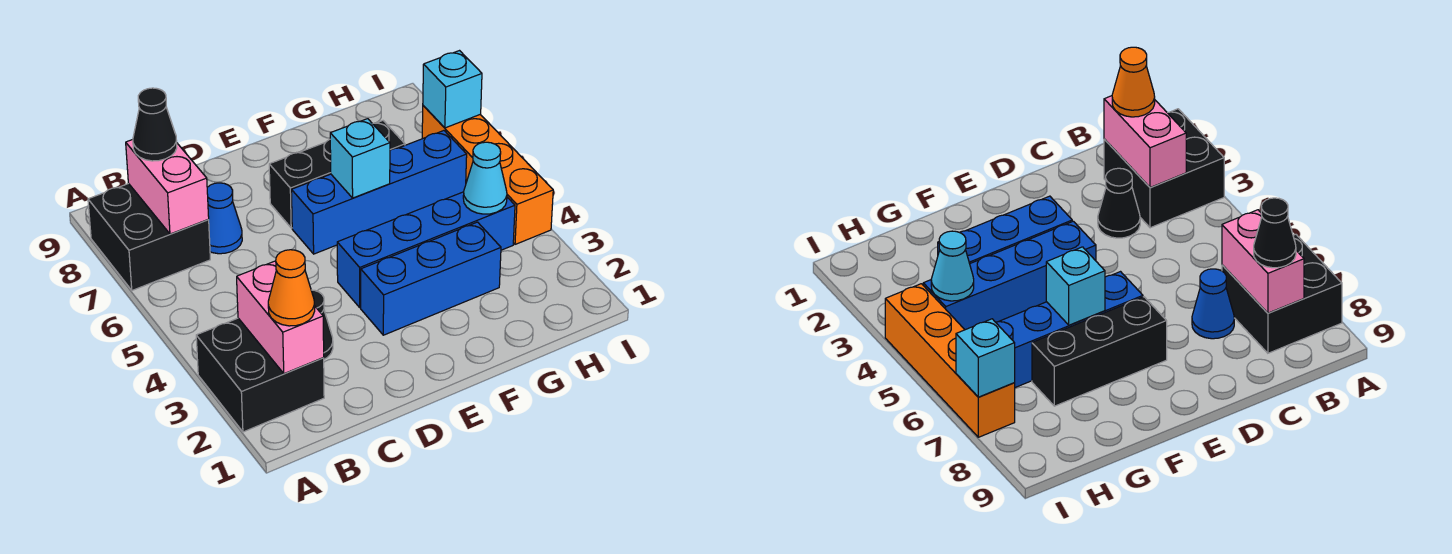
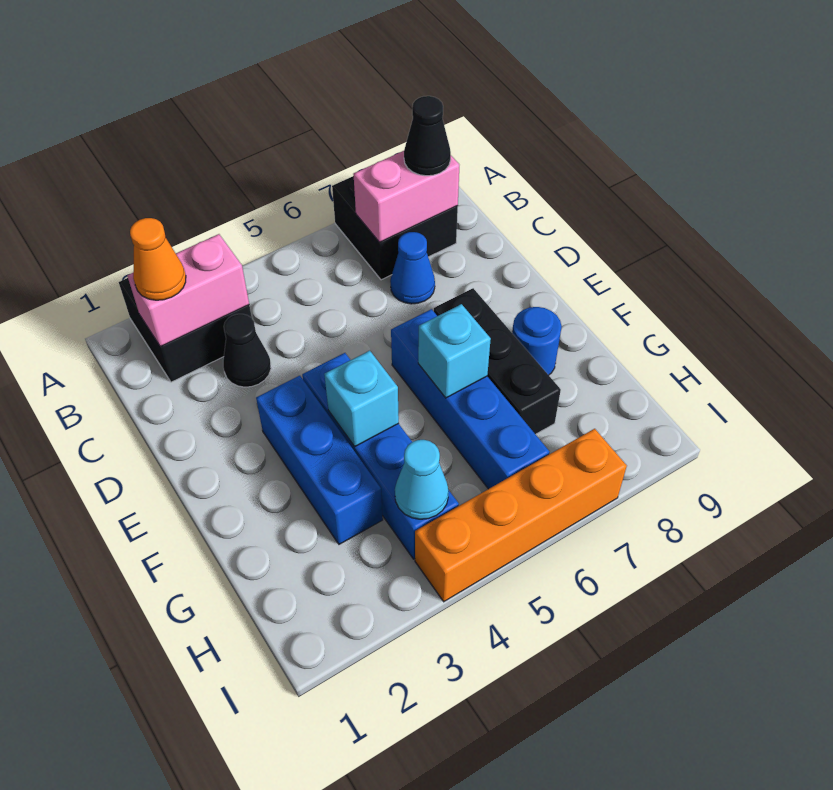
none -> blue round brick F8 level 1
cyan brick I7 level 2 -> cyan brick F4 level 2

